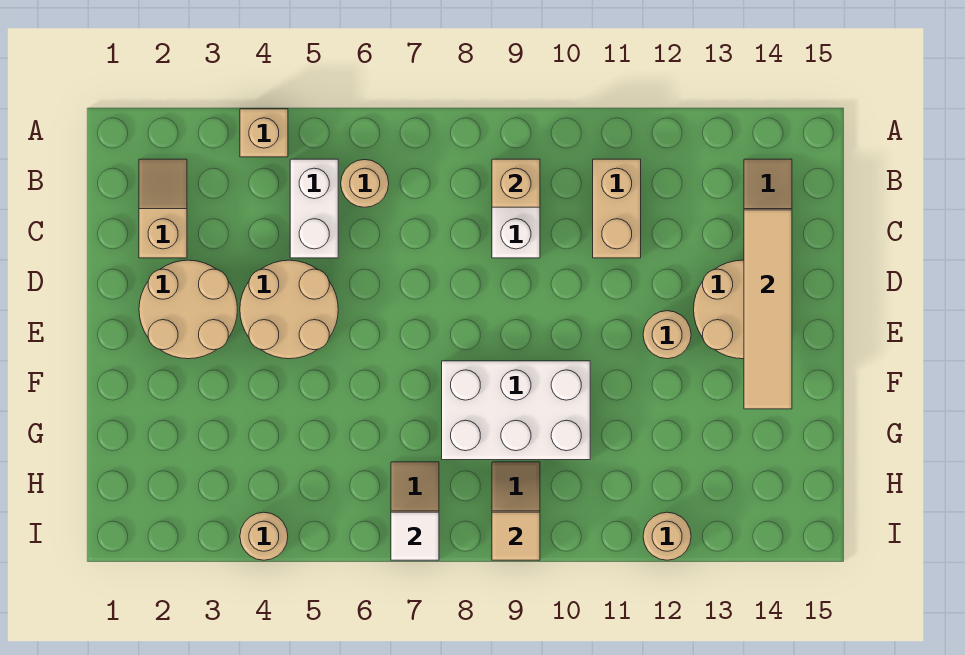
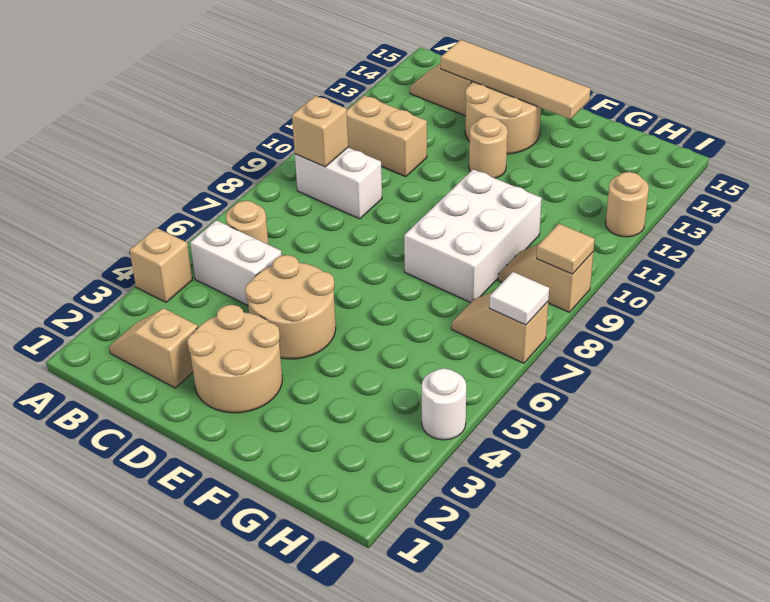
tan round brick I4 level 1 -> white round brick I4 level 1

